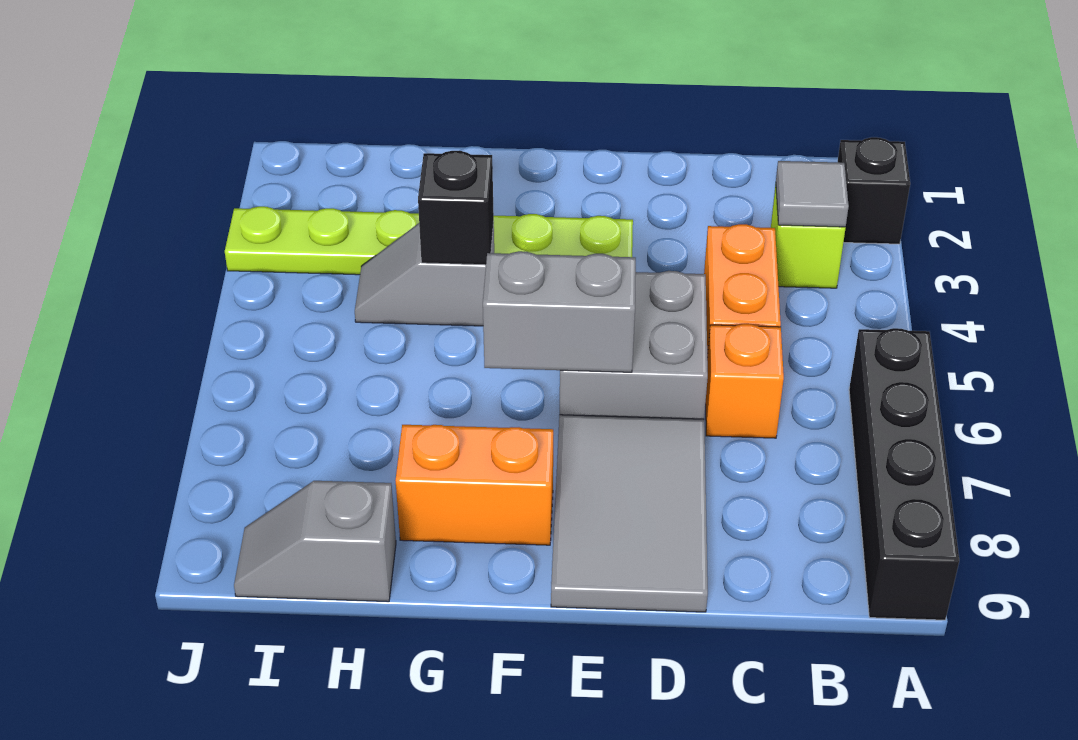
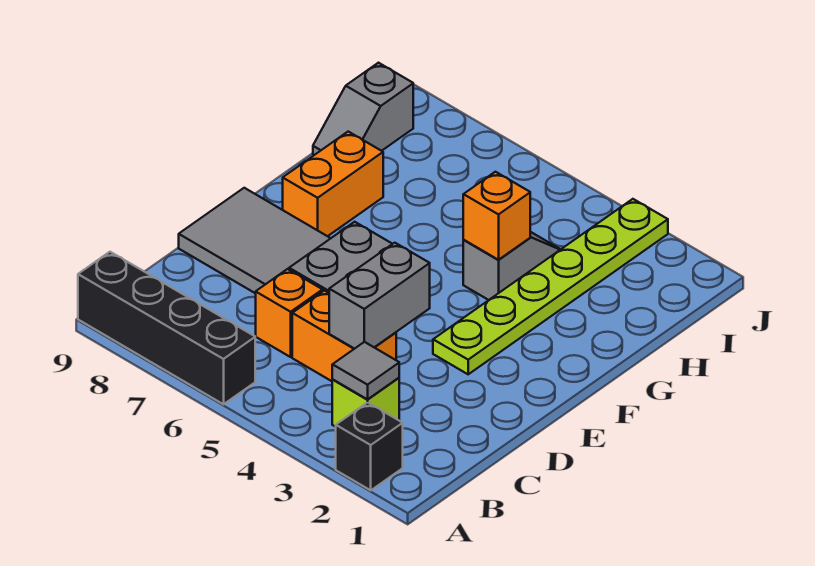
grey brick E6:F6 level 2 -> grey brick C4:D4 level 2
black brick G4 level 2 -> orange brick G4 level 2
grey slope H9:I9 level 1 top H -> grey slope H9:I9 level 1 top I

